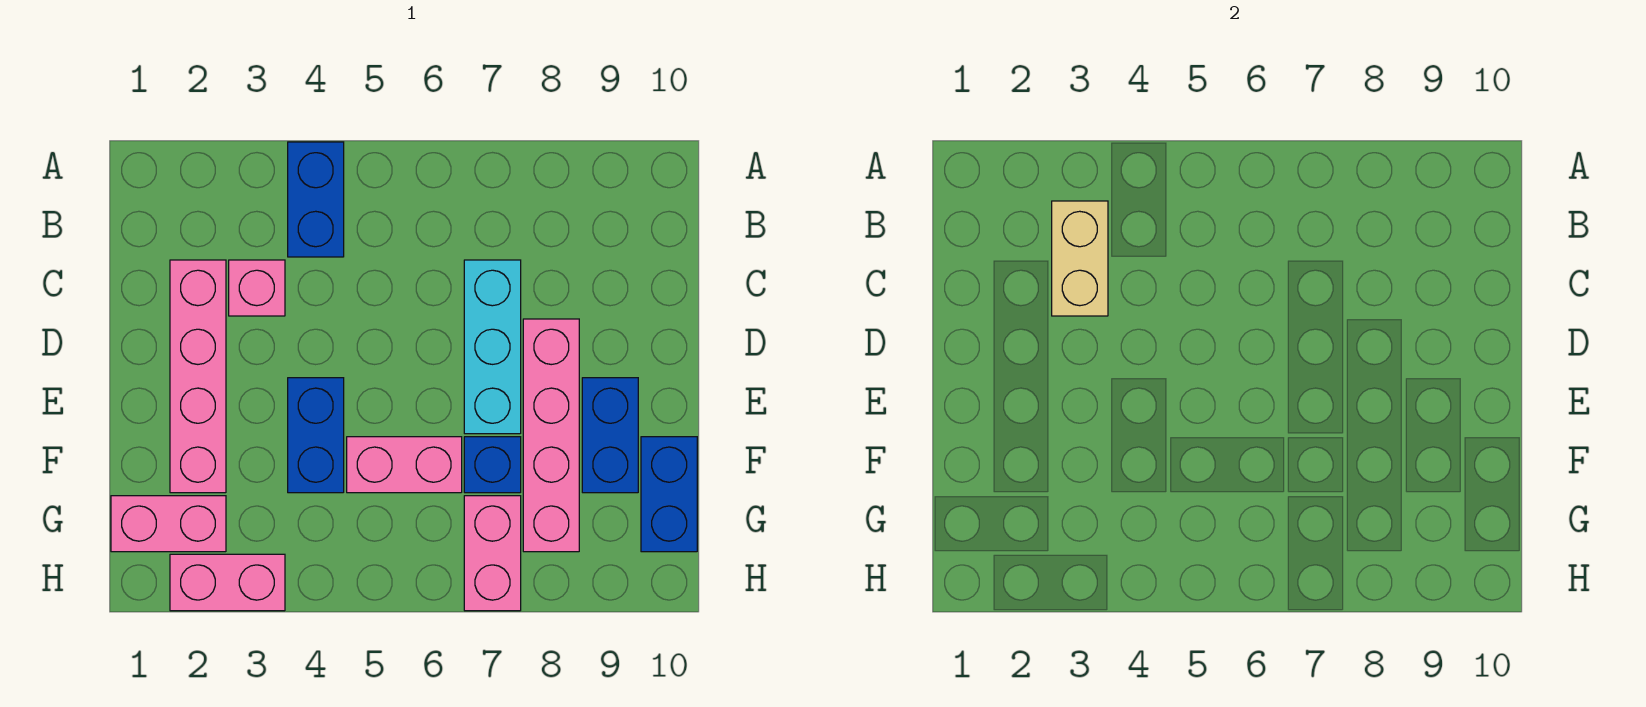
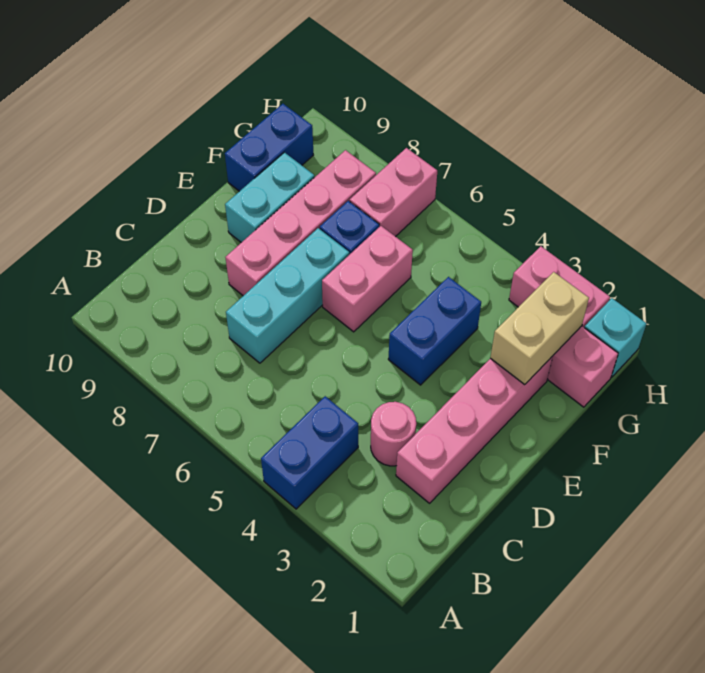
tan brick B3:C3 level 2 -> tan brick F2:G2 level 2
pink brick C3 level 1 -> pink round brick C3 level 1
blue brick E9:F9 level 1 -> cyan brick E9:F9 level 1
pink brick F5:F6 level 1 -> pink brick E6:F6 level 1
none -> cyan brick H1 level 1

